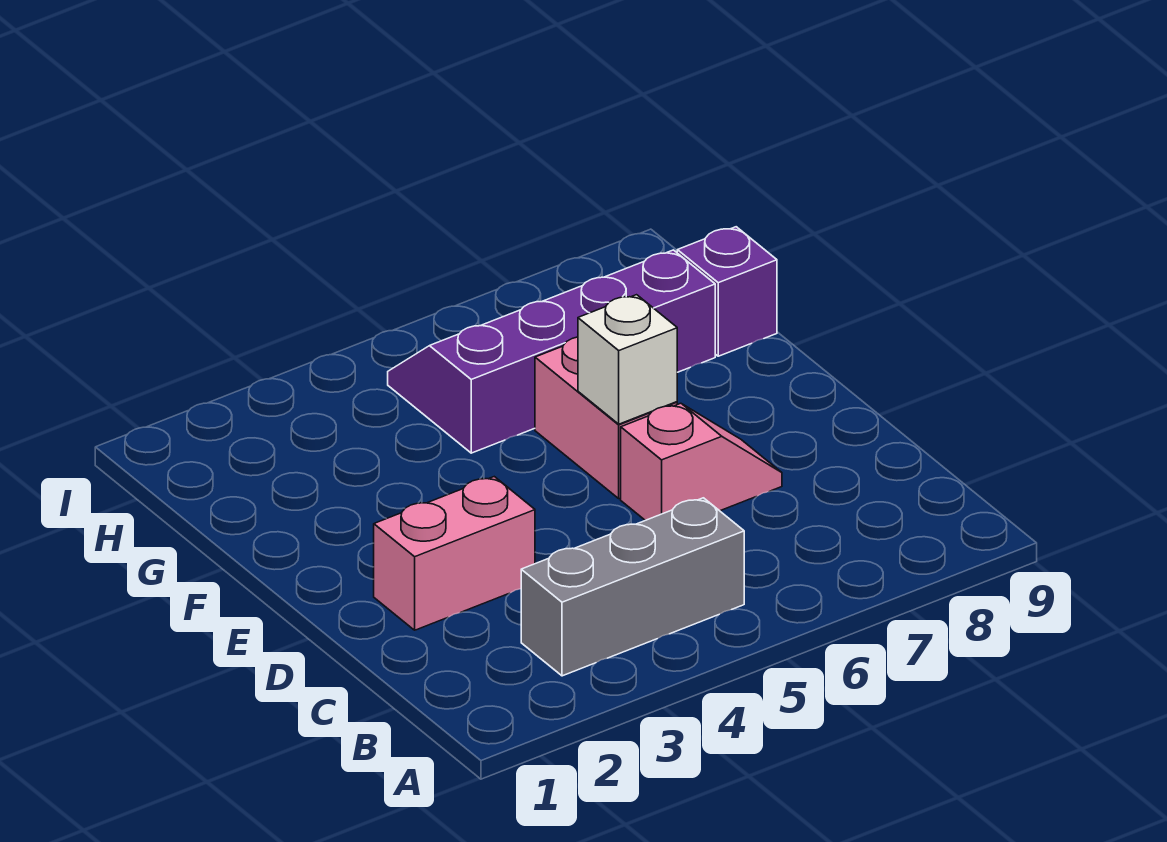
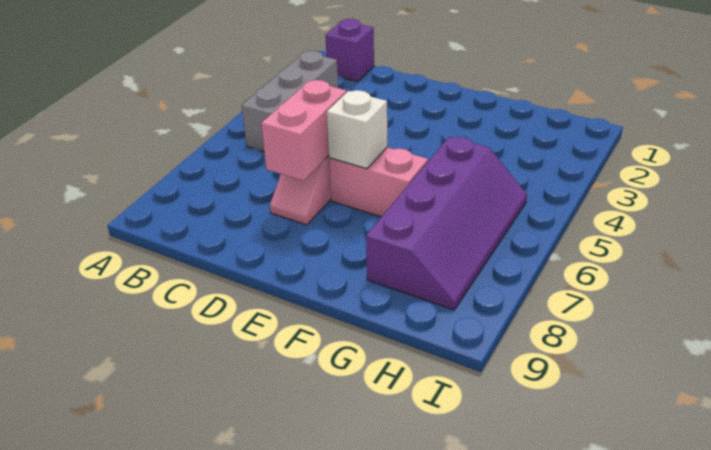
pink brick D2:D3 level 1 -> pink brick D6:D7 level 2
purple brick G9 level 1 -> purple brick B1 level 1

